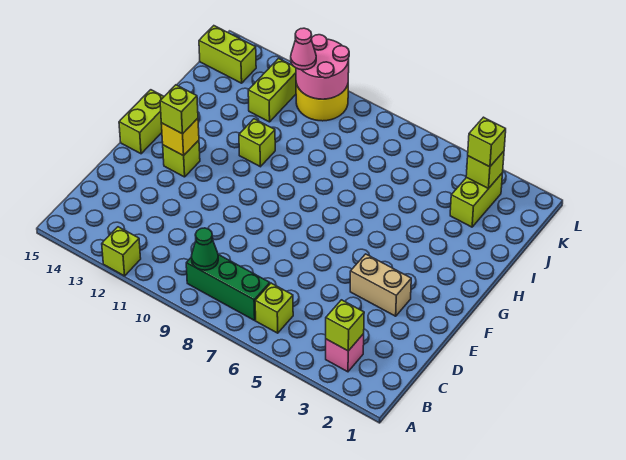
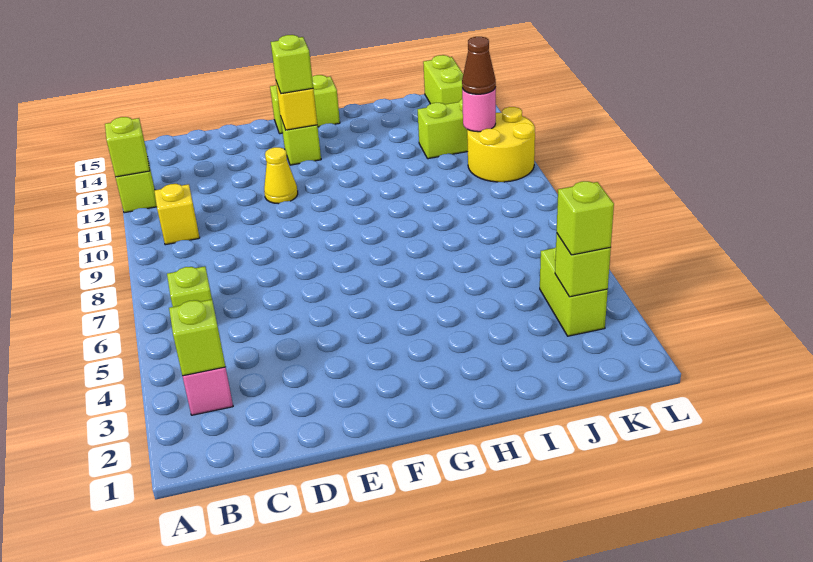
green brick B7:B9 level 1 -> none
green cone B9 level 2 -> none
none -> yellow brick B10 level 1
tan brick E3:E4 level 1 -> none
none -> yellow cone E11 level 1
lime brick H11 level 1 -> lime brick A12 level 2
lime brick J3:K3 level 1 -> lime brick K3:K4 level 1
pink round brick K10:L11 level 2 -> pink round brick K11 level 2
pink cone K11 level 3 -> brown cone K11 level 3

